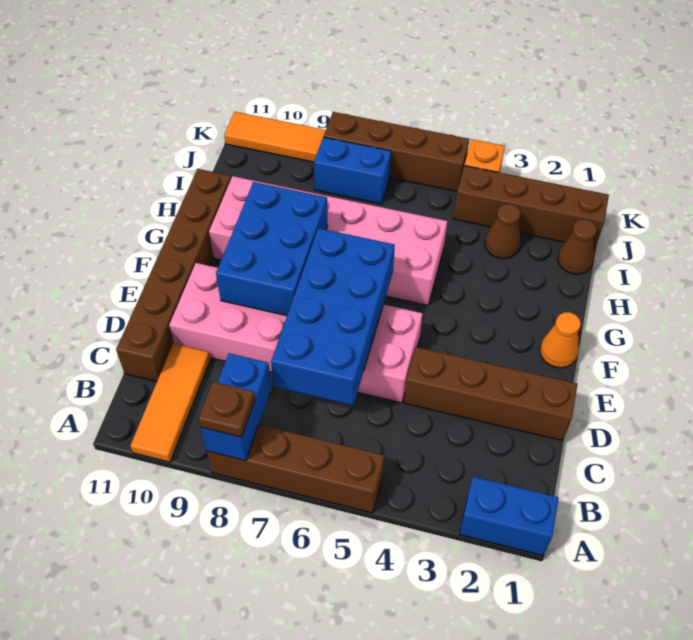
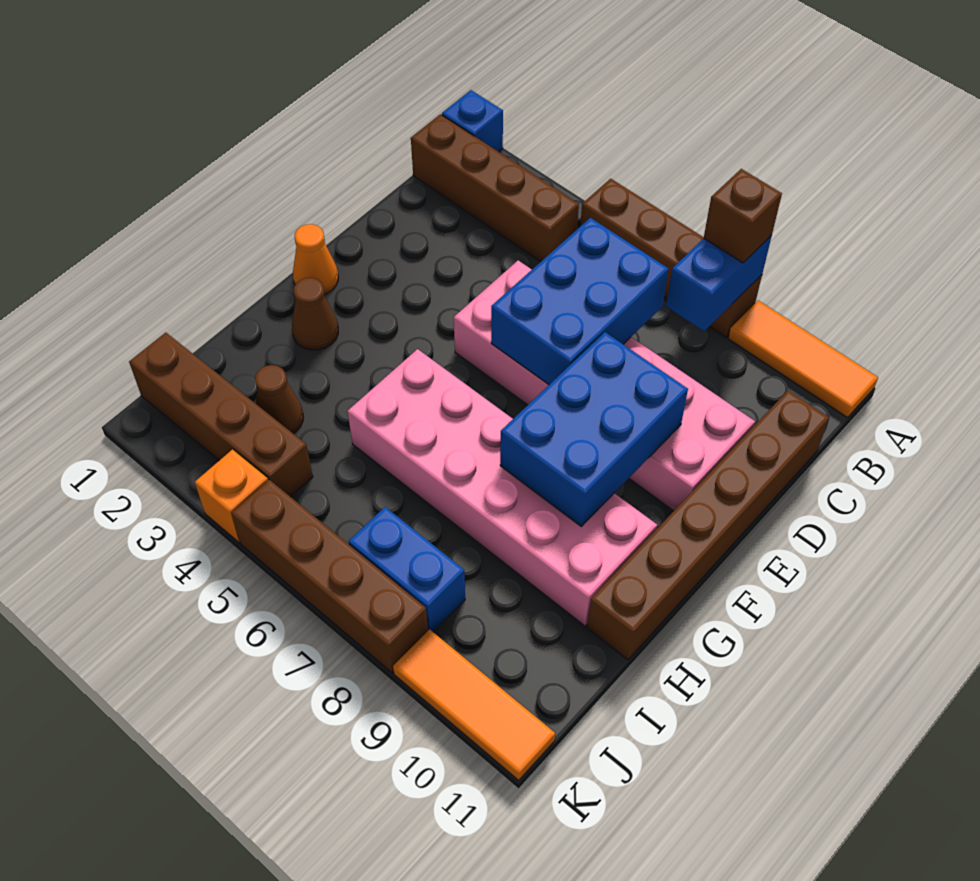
blue brick A1:A2 level 1 -> blue brick A1 level 1
brown plate A8 level 3 -> brown brick A8 level 3
orange tile A10:C10 level 1 -> orange tile A9:A11 level 1
blue brick C6:F7 level 2 -> blue brick C6:E7 level 2
brown brick D1:D4 level 1 -> brown brick B1:B4 level 1
brown cone I1 level 1 -> brown cone G2 level 1

